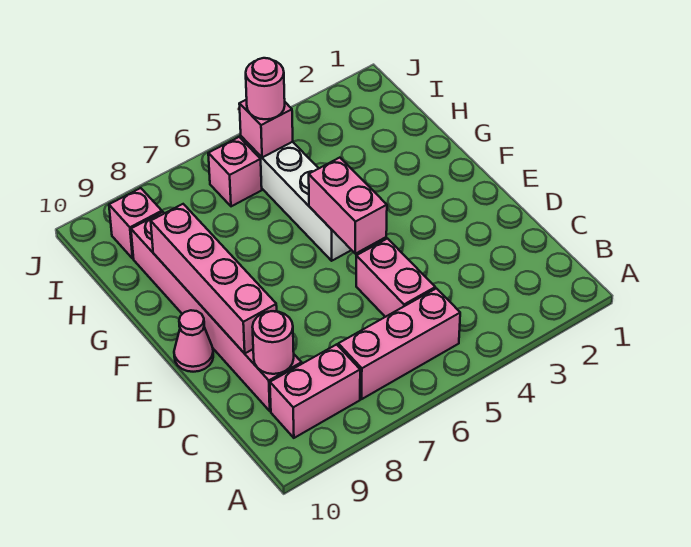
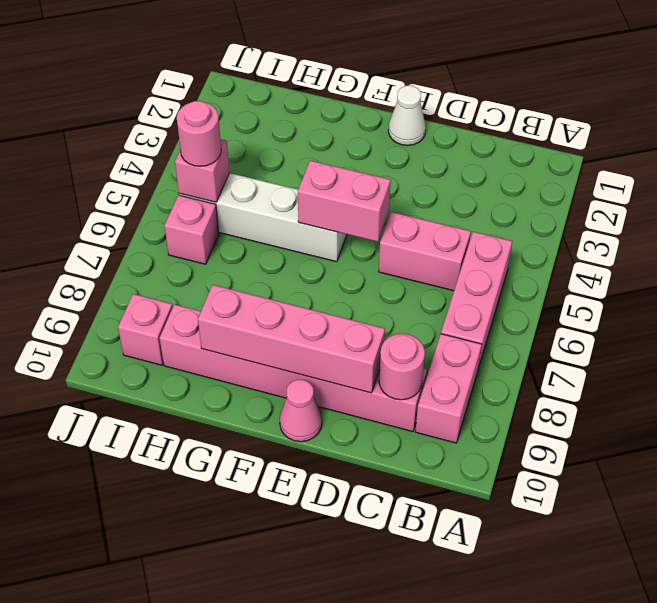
none -> white cone E1 level 1

